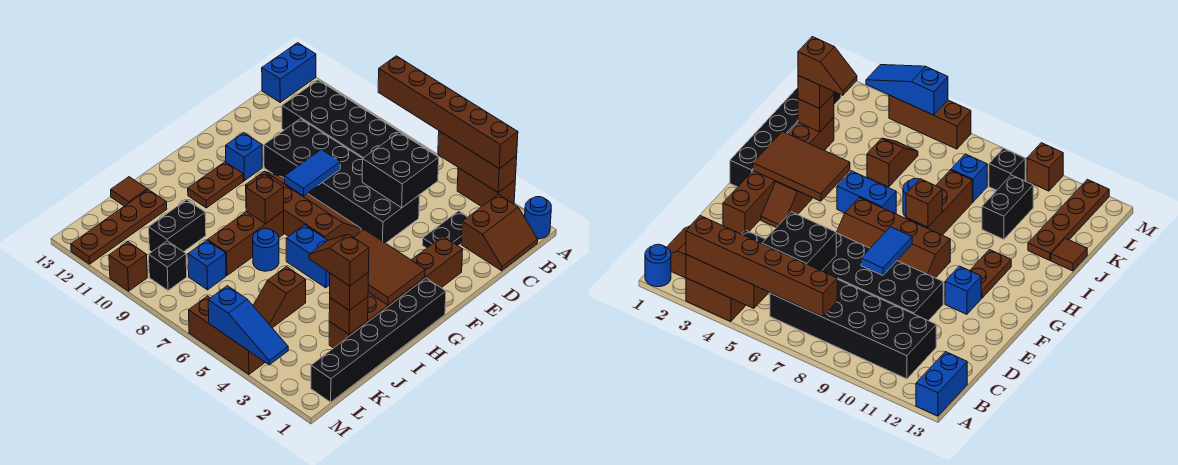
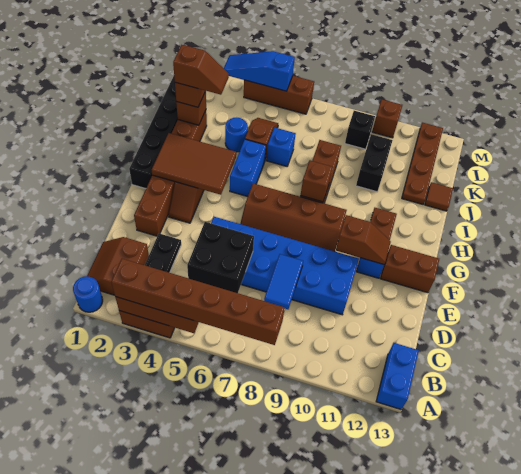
black brick B6:C11 level 1 -> none
black brick D5:E10 level 1 -> blue brick D5:E10 level 1
blue tile E8:F8 level 2 -> blue tile C8:D8 level 2
none -> brown slope F10:F11 level 2 top 10
none -> brown brick F12:F13 level 1
blue brick H5:H6 level 1 -> blue brick H5:I5 level 1
blue round brick I7 level 1 -> blue round brick J4 level 1
blue brick K8 level 1 -> blue brick J6 level 1

